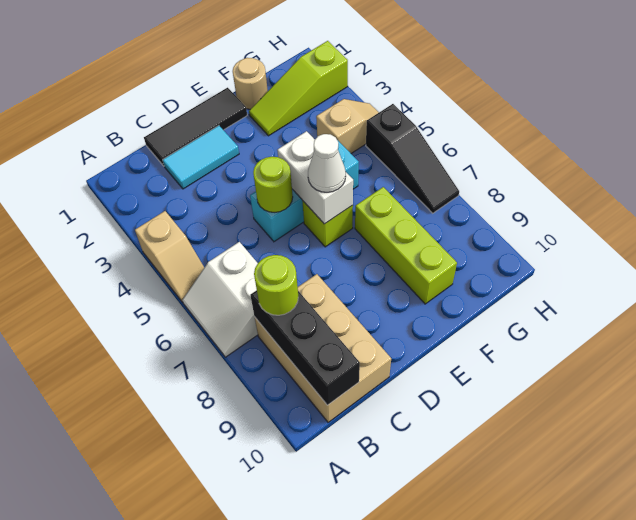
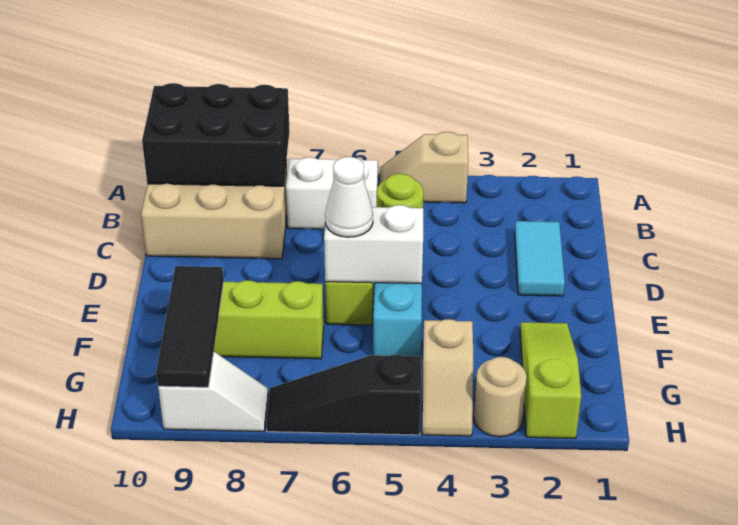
black brick B8:B10 level 2 -> black brick A8:B10 level 2
lime round brick B8 level 3 -> none
black tile C1:E1 level 1 -> black tile F9:H9 level 2
tan round brick F1 level 1 -> tan round brick H3 level 1
none -> white slope H8:H9 level 1 top 9

